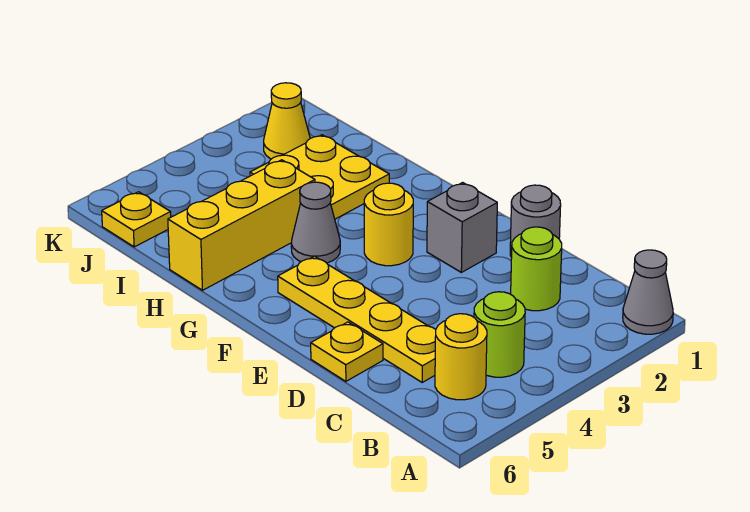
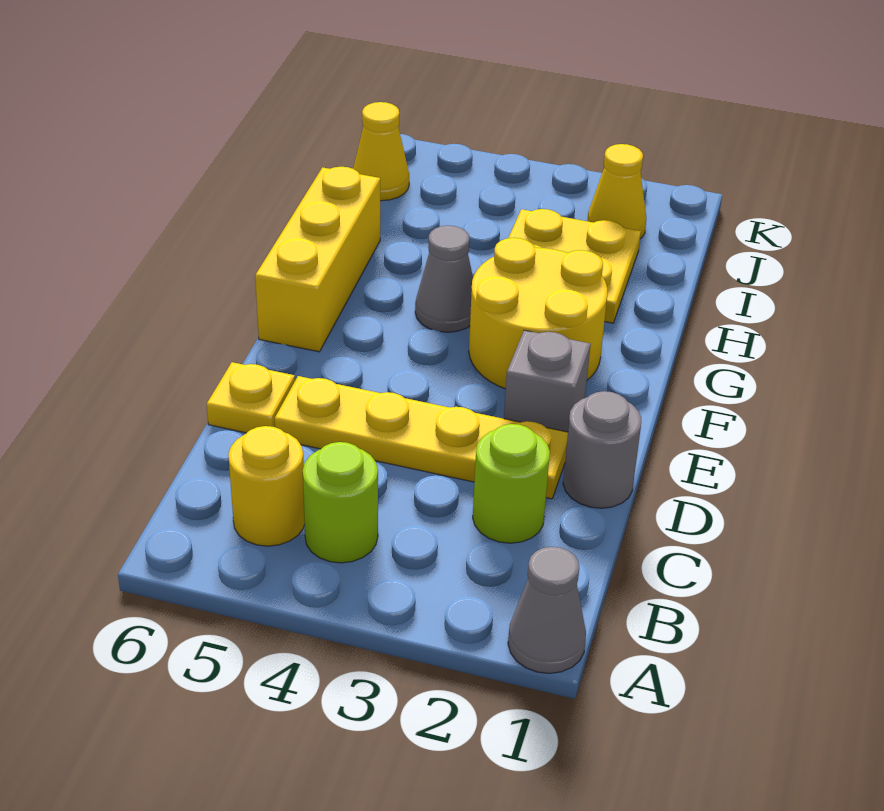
yellow plate C5:F5 level 1 -> yellow plate D2:D5 level 1
yellow round brick F3 level 1 -> yellow round brick F2:G3 level 1
yellow brick H4:H6 level 1 -> yellow brick F6:H6 level 1
yellow plate J6 level 1 -> yellow cone J6 level 1

